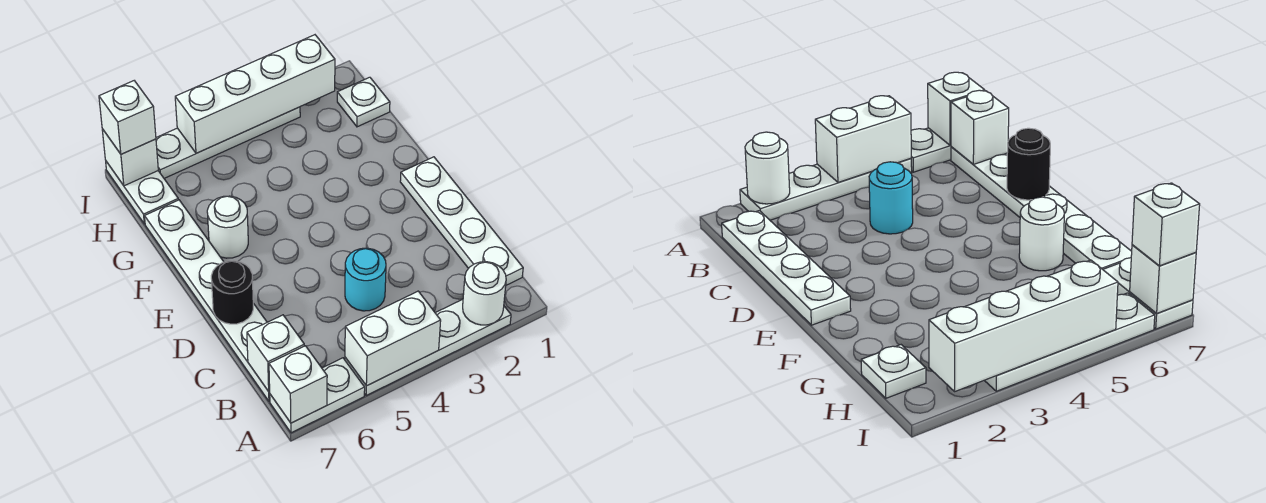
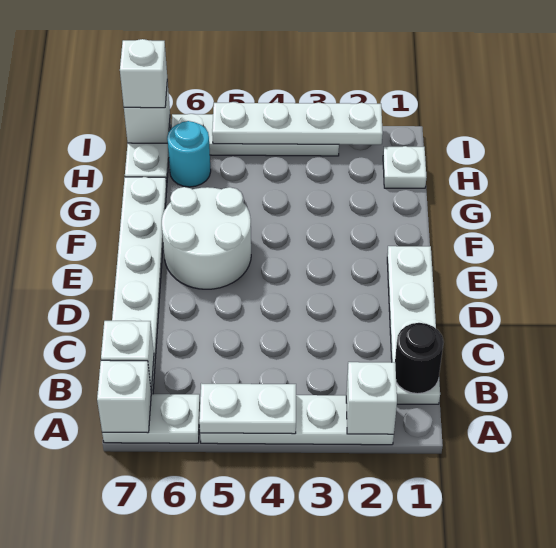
white round brick A2 level 2 -> white brick A2 level 2
white brick A4:A5 level 2 -> white plate A4:A5 level 2
cyan round brick C4 level 1 -> cyan round brick H6 level 1
black round brick D7 level 2 -> black round brick B1 level 2
white round brick F6 level 1 -> white round brick E5:F6 level 1
white brick I2:I5 level 2 -> white plate I2:I5 level 2

